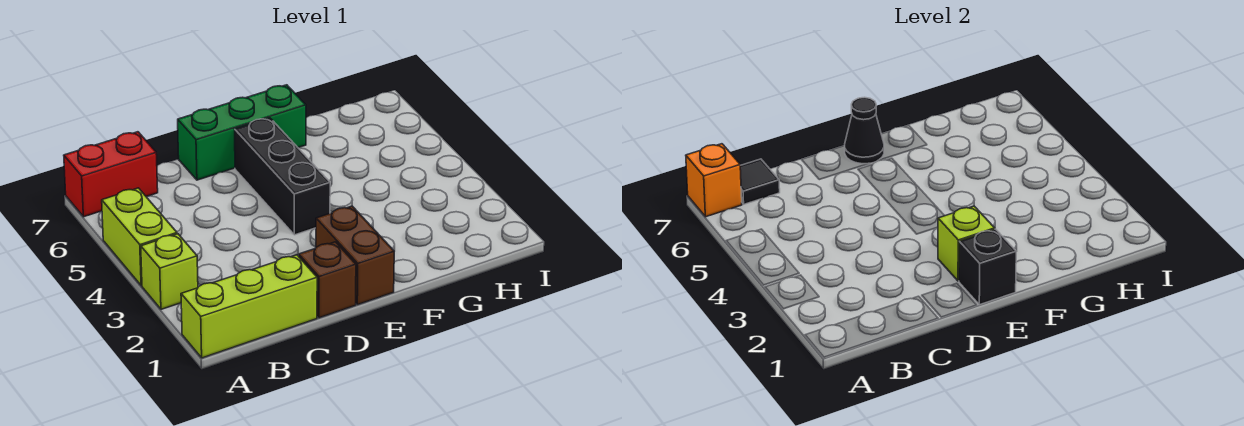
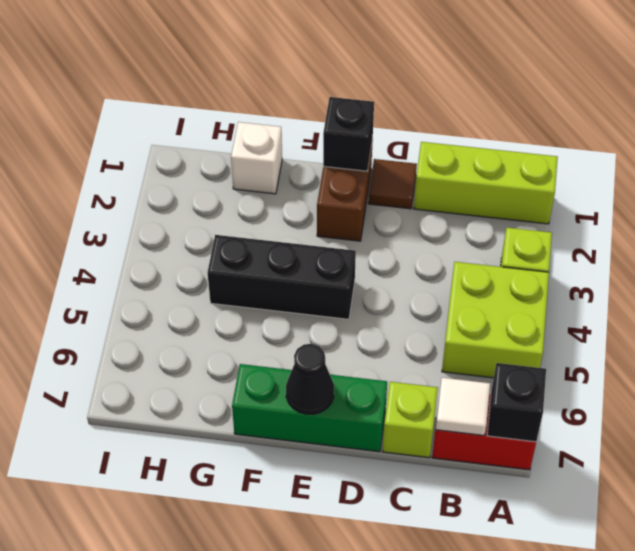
lime brick A4:A5 level 1 -> lime brick A4:B5 level 1
orange brick A7 level 2 -> black brick A7 level 2
black tile B7 level 2 -> white tile B7 level 2
brown brick D1 level 1 -> brown tile D1 level 1
lime brick E2 level 2 -> lime brick C7 level 1
black brick E4:E6 level 1 -> black brick E4:G4 level 1
none -> white brick G1 level 1

